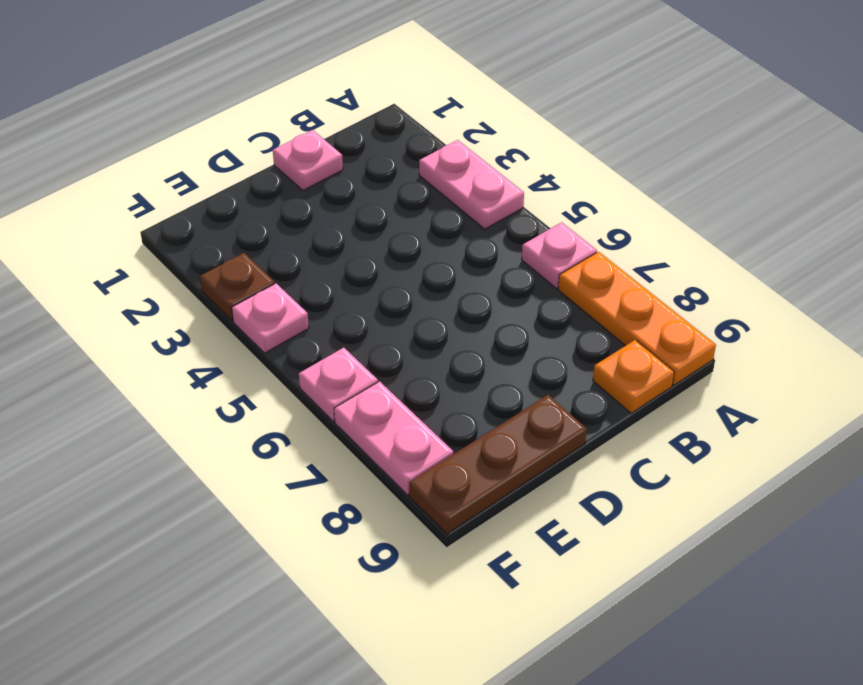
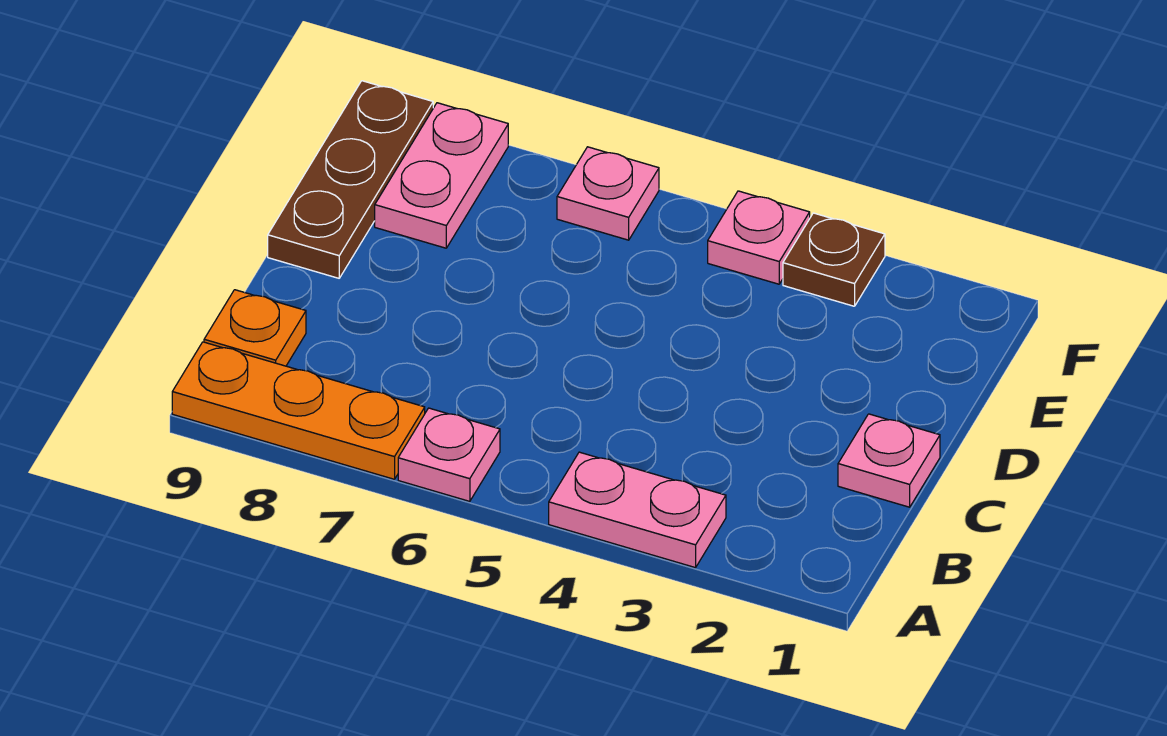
pink plate F7:F8 level 1 -> pink plate E8:F8 level 1

